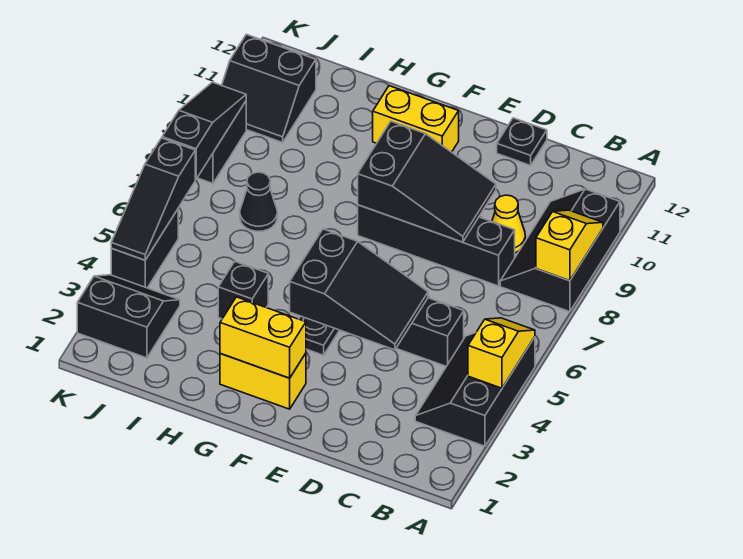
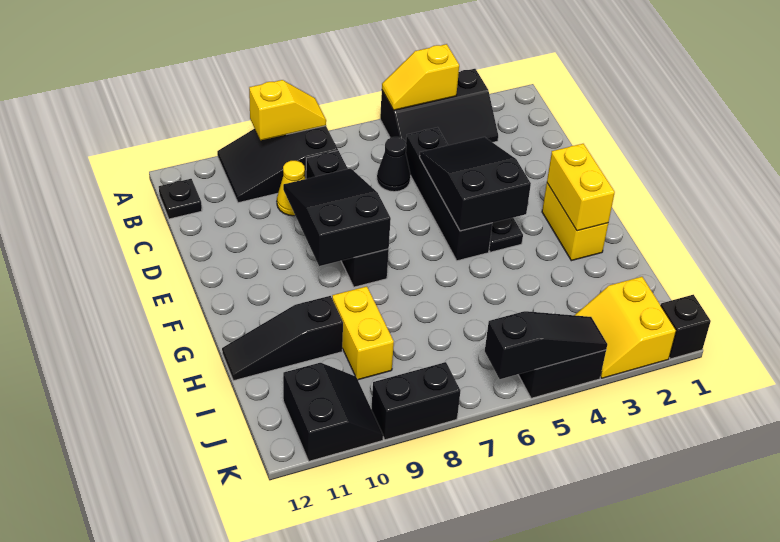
black slope A8:B10 level 1 top A -> black slope A8:B10 level 1 top 8
yellow slope A8:A9 level 2 top 8 -> yellow slope A8:A9 level 2 top 9
black plate D12 level 1 -> black plate B12 level 1
yellow brick F11:G11 level 1 -> yellow brick H9:I9 level 1
black brick H4 level 1 -> black brick K1 level 1
black cone I7 level 1 -> black cone C6 level 1
black slope J2:K3 level 1 top 2 -> yellow slope J2:K3 level 1 top 2
black slope K7:K9 level 2 top 7 -> black slope H10:H12 level 1 top 10

